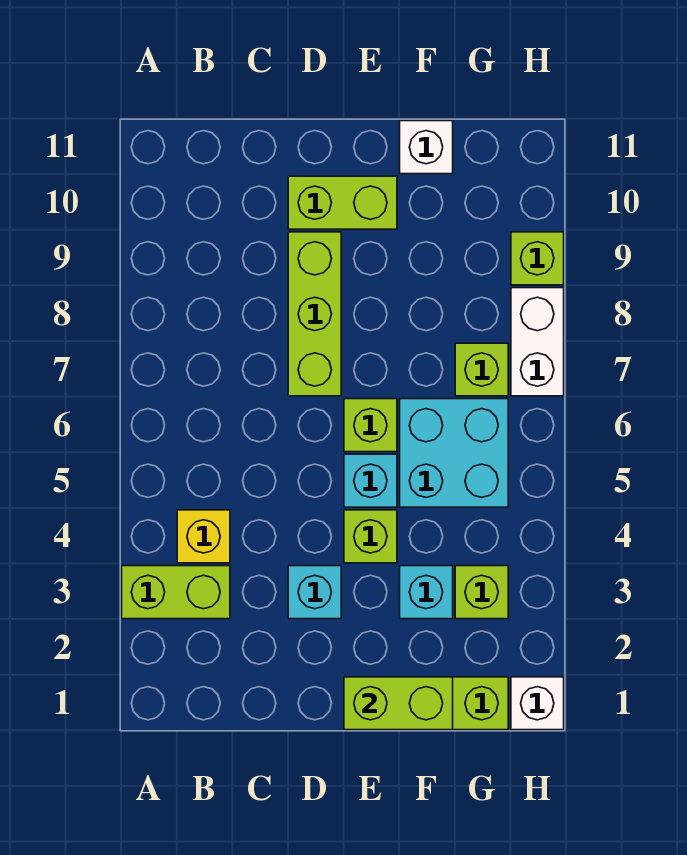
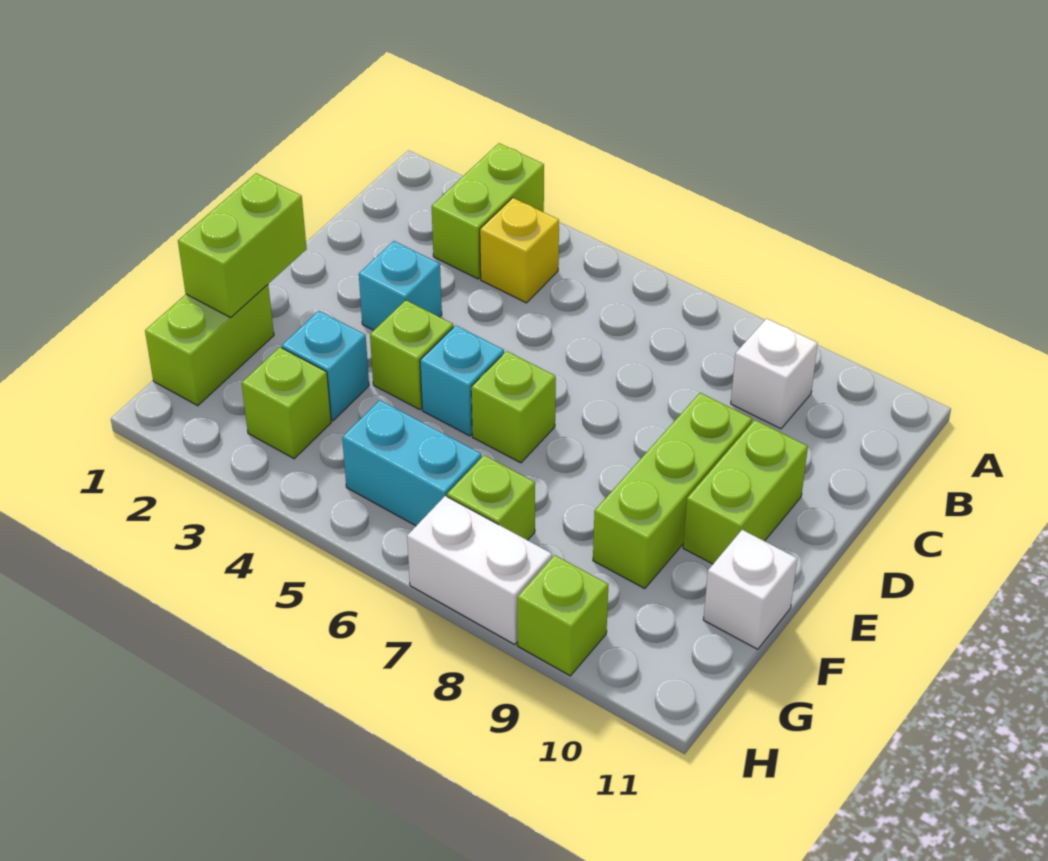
lime brick D7:D9 level 1 -> lime brick D9:F9 level 1
cyan brick F5:G6 level 1 -> cyan brick G5:G6 level 1
white brick H1 level 1 -> white brick B9 level 1

